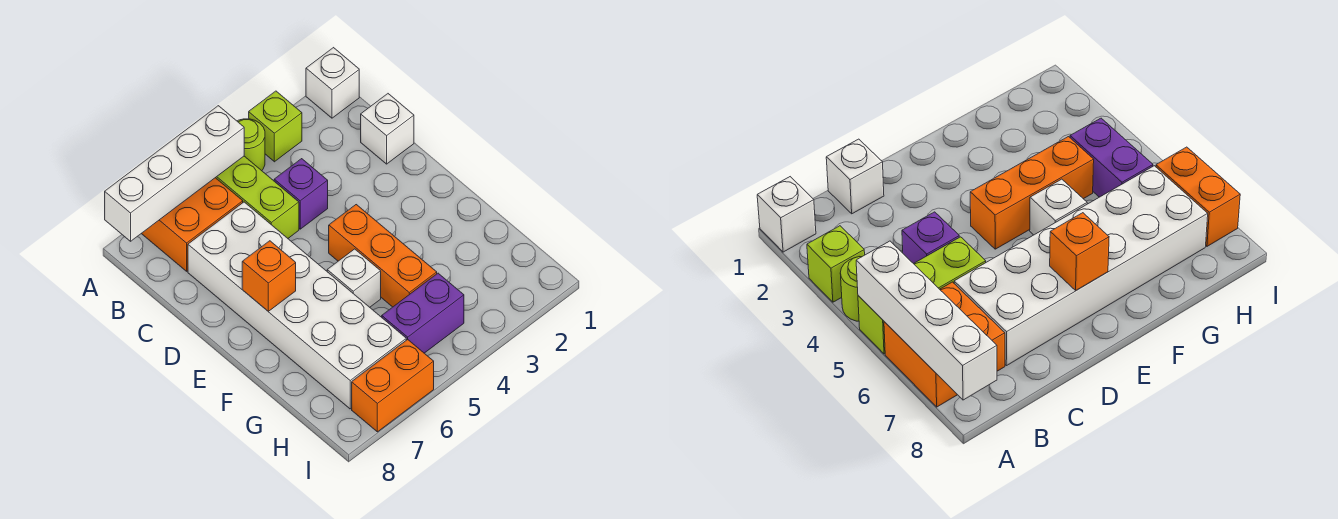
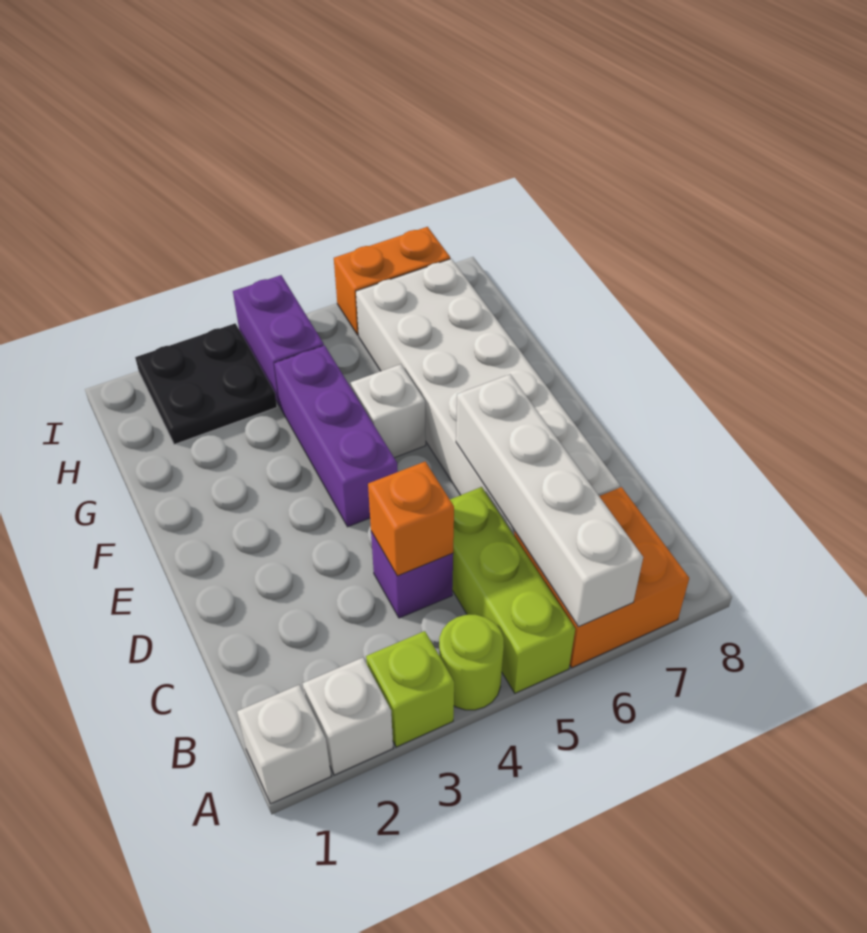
white brick A5:A8 level 2 -> white brick A6:D6 level 2
white brick C1 level 1 -> white brick A2 level 1
orange brick E4:G4 level 1 -> purple brick E4:G4 level 1
orange brick E7 level 2 -> orange brick C4 level 2
none -> black plate H2:I3 level 1
purple brick H4:H5 level 1 -> purple brick H4:I4 level 1

